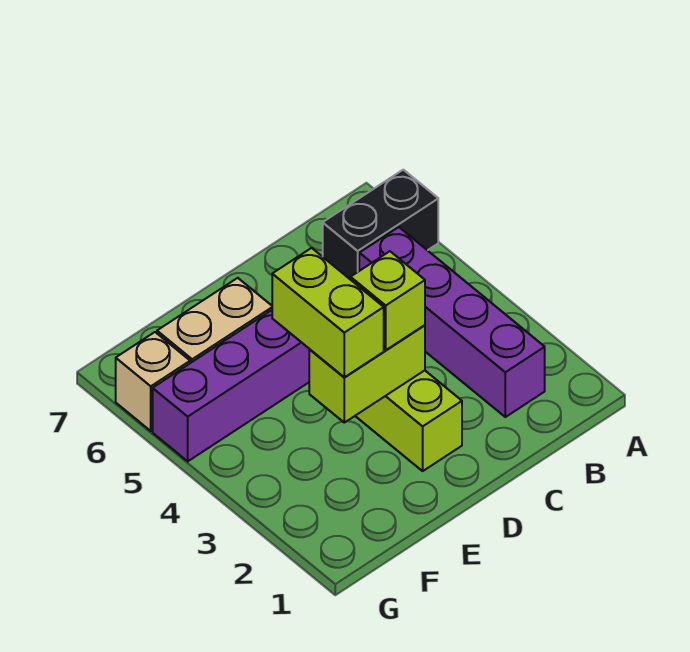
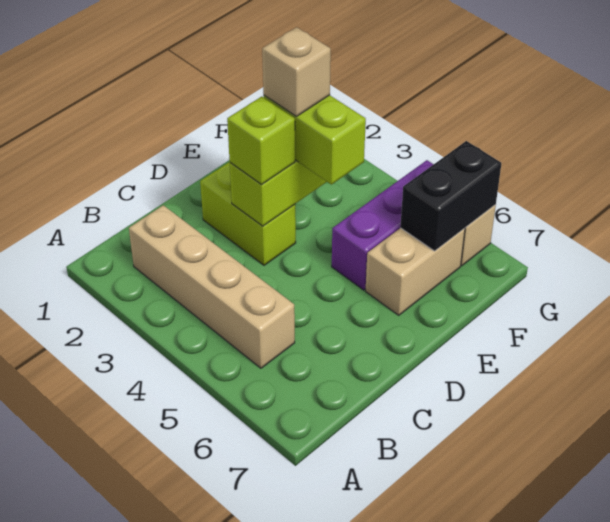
black brick A6:B6 level 1 -> black brick F6:G6 level 2
purple brick B2:B5 level 1 -> tan brick B2:B5 level 1
none -> tan brick E3 level 4

